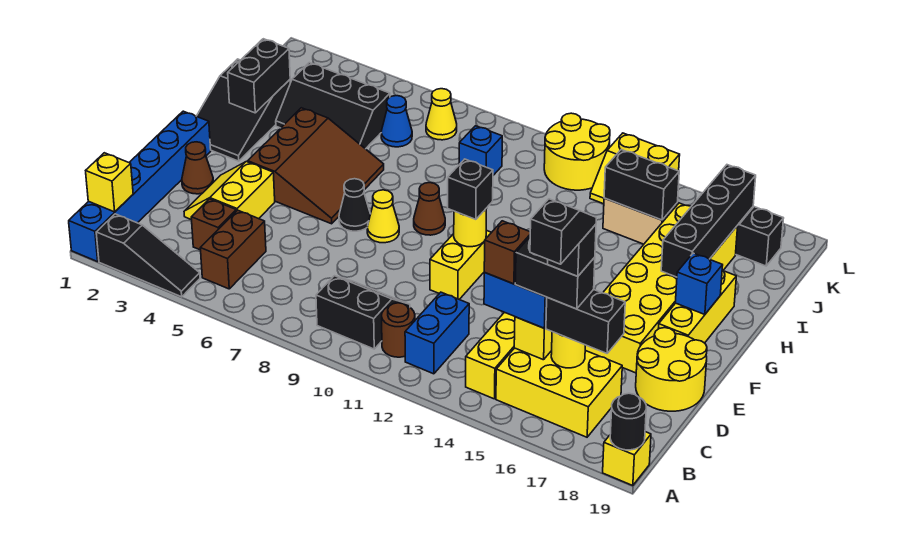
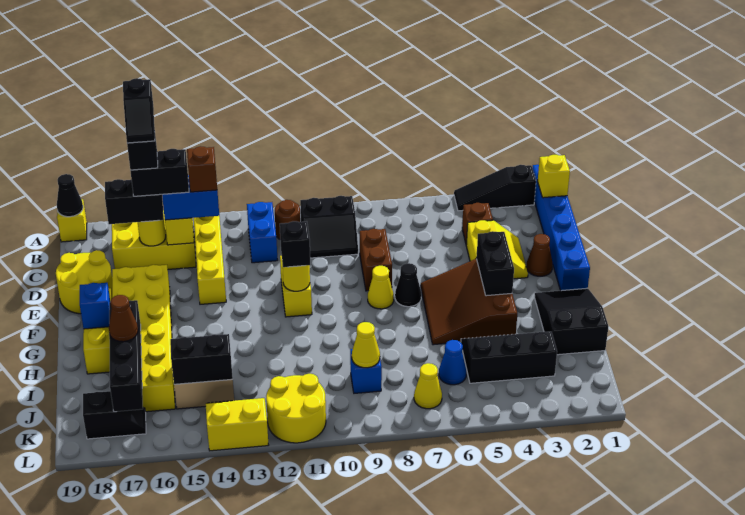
black round brick A19 level 2 -> black cone A19 level 2
brown brick B5:C5 level 1 -> brown brick D8:E8 level 1
brown cone G9 level 1 -> brown cone I17 level 3
black brick H2:I2 level 2 -> black brick F4:G4 level 2
none -> yellow cone J9 level 2

